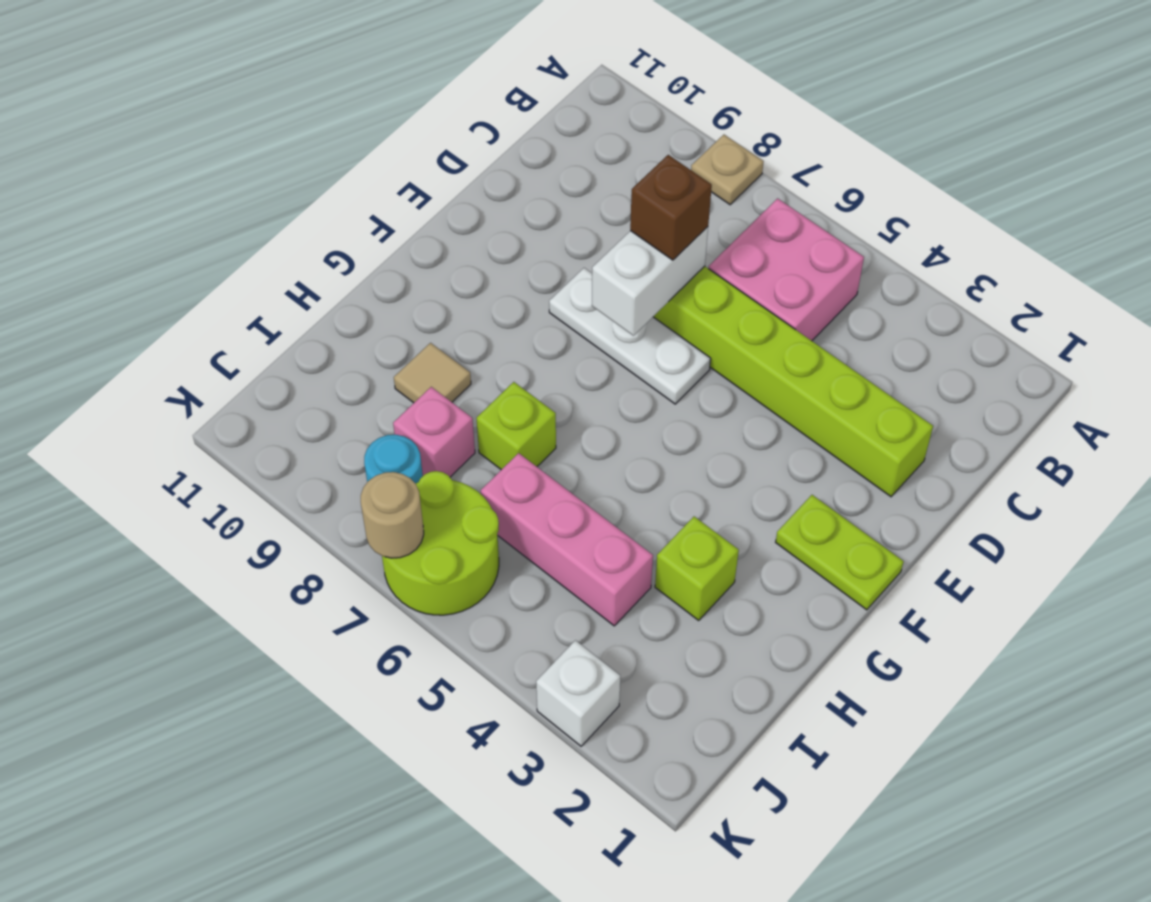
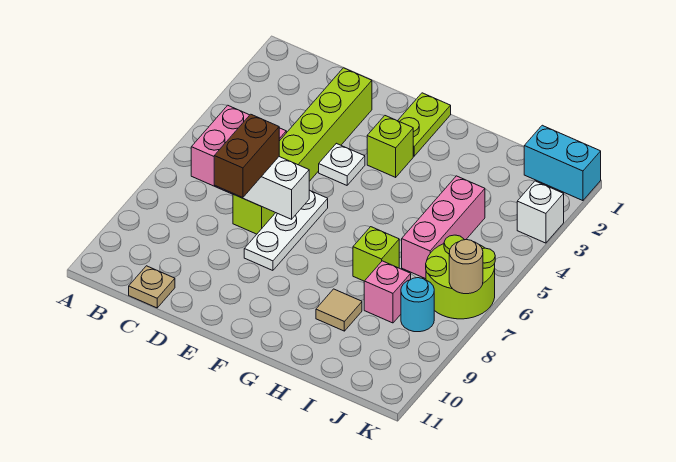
tan plate A8 level 1 -> tan plate C11 level 1
brown brick D7 level 3 -> brown brick D7:D8 level 3
none -> white plate E4 level 1
lime brick H3 level 1 -> lime brick F3 level 1
none -> cyan brick J1:K1 level 1

